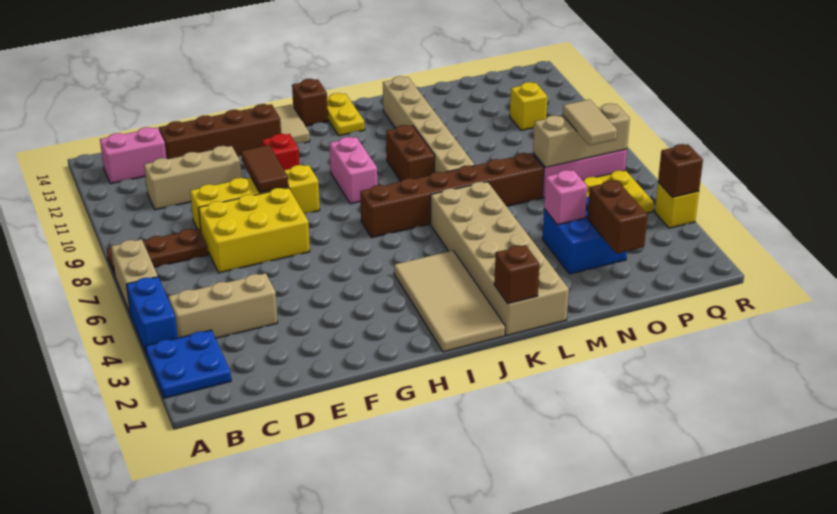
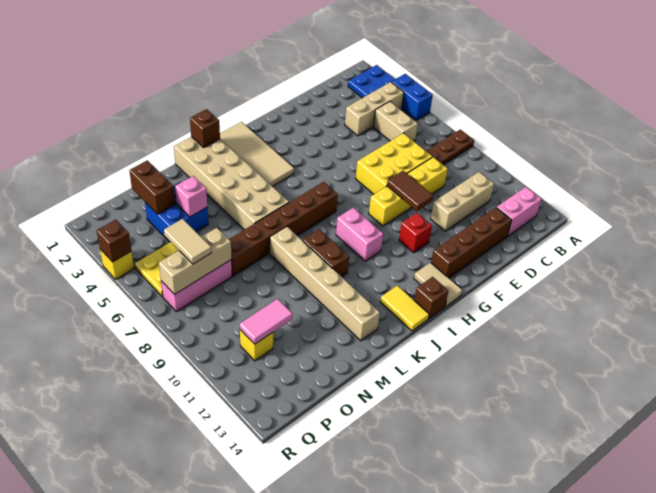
tan brick A6:A7 level 1 -> tan brick C5:C6 level 1
yellow plate J13:J14 level 1 -> yellow tile J13:J14 level 1
none -> pink tile O11:P11 level 2

